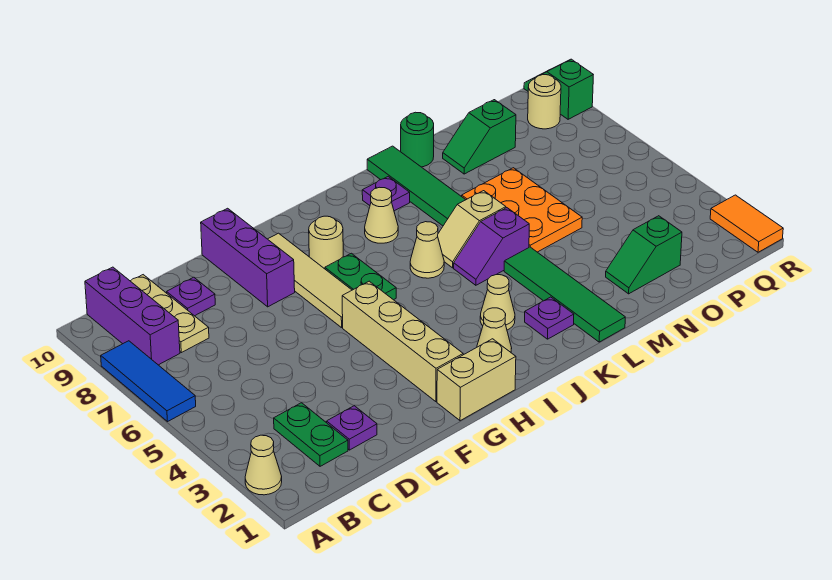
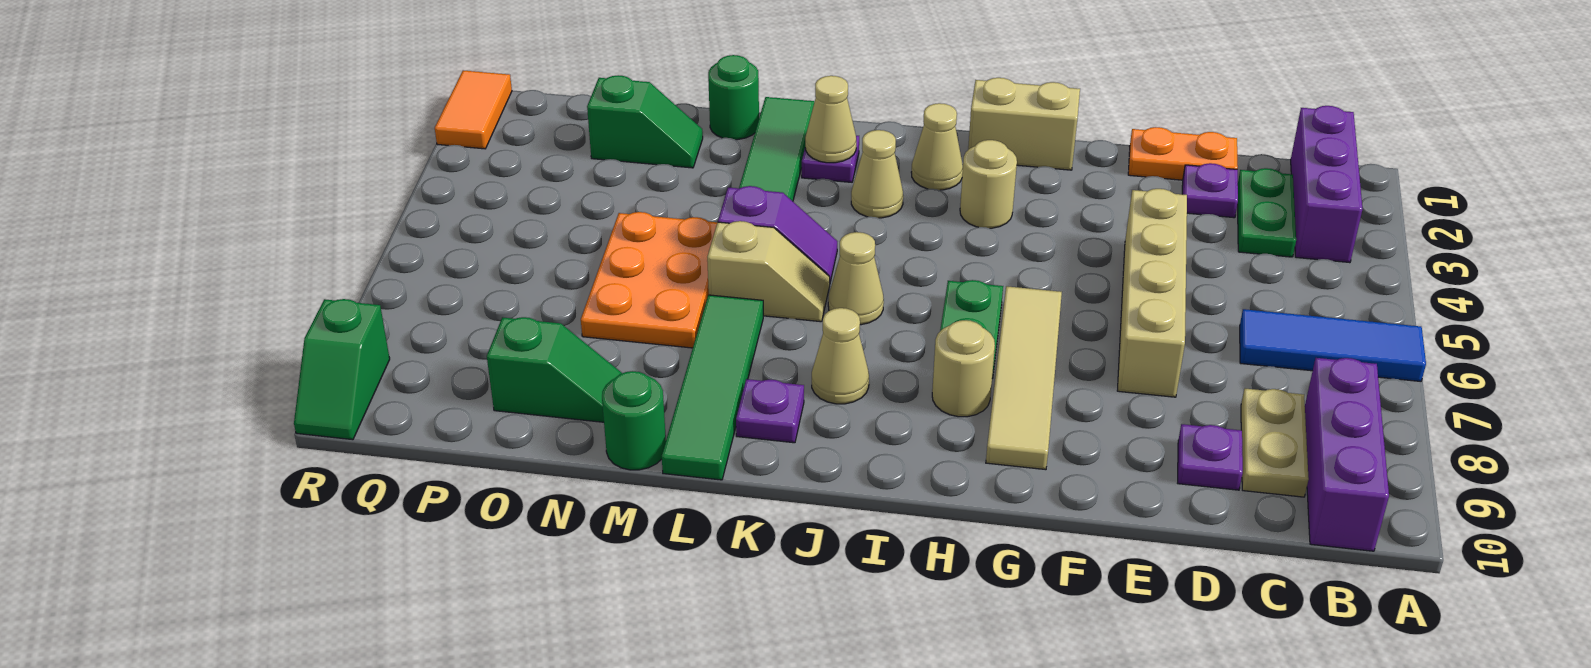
tan cone A2 level 1 -> tan cone K2 level 2
blue tile A6:A8 level 1 -> blue tile A6:C6 level 1
tan plate C8:C10 level 1 -> tan plate C8:C9 level 1
none -> orange plate D1:E1 level 1
purple brick F8:F10 level 1 -> purple brick B1:B3 level 1
tan brick G2:G5 level 1 -> tan brick E4:E7 level 1
none -> green round brick M1 level 1
tan round brick Q9 level 1 -> tan round brick H3 level 1

